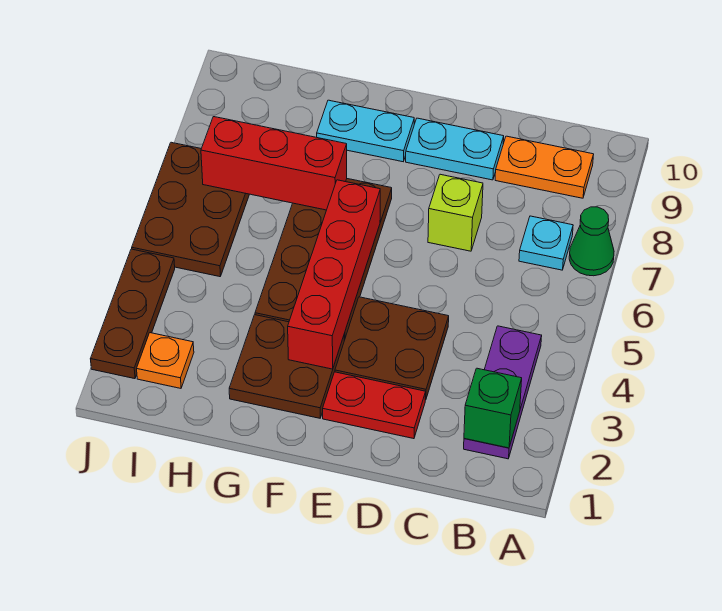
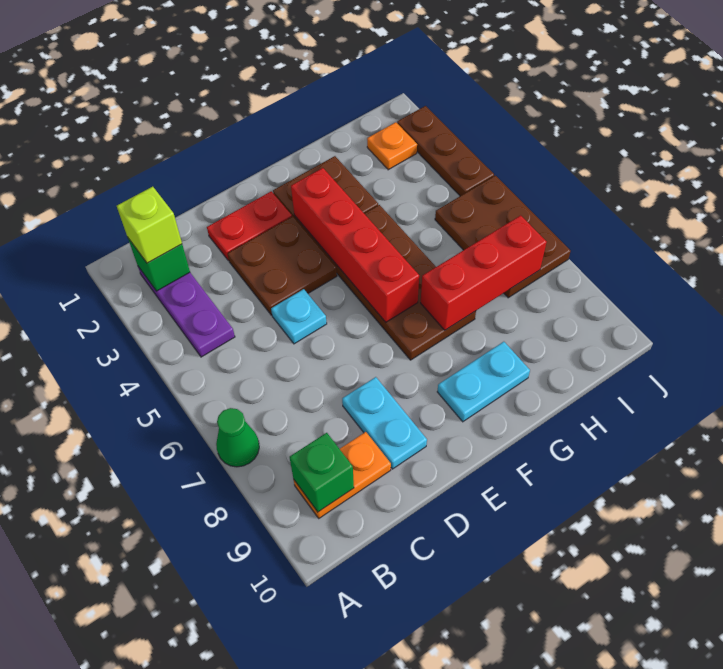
cyan plate B7 level 1 -> cyan plate D5 level 1
none -> green brick B9 level 2
lime brick D7 level 1 -> lime brick B2 level 3
cyan plate D9:E9 level 1 -> cyan plate D8:D9 level 1

